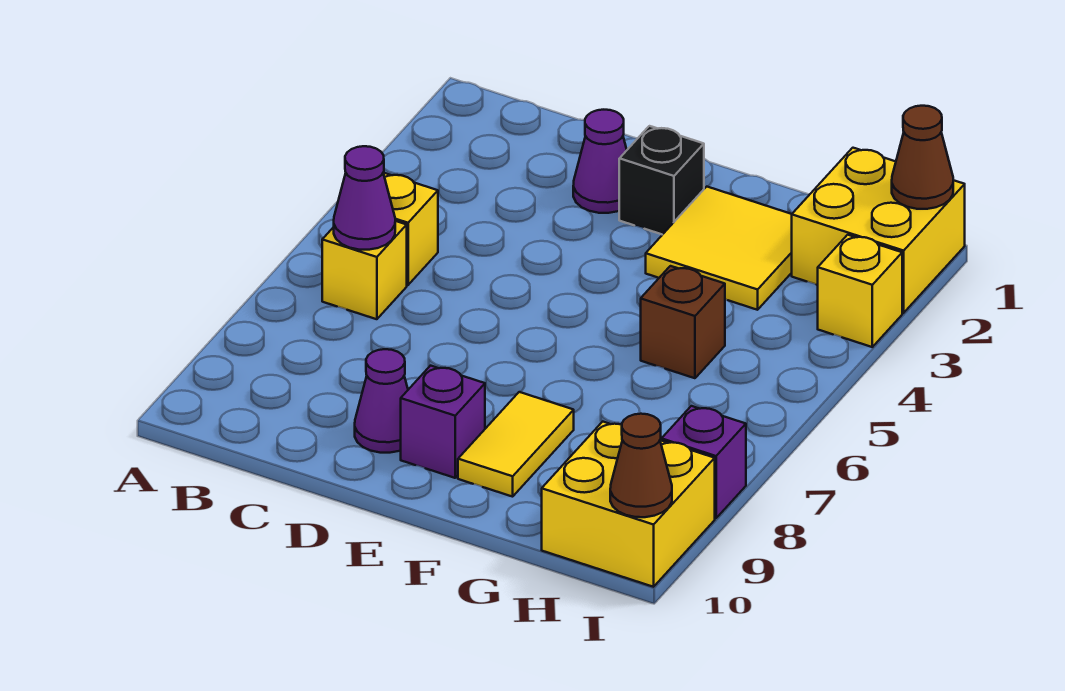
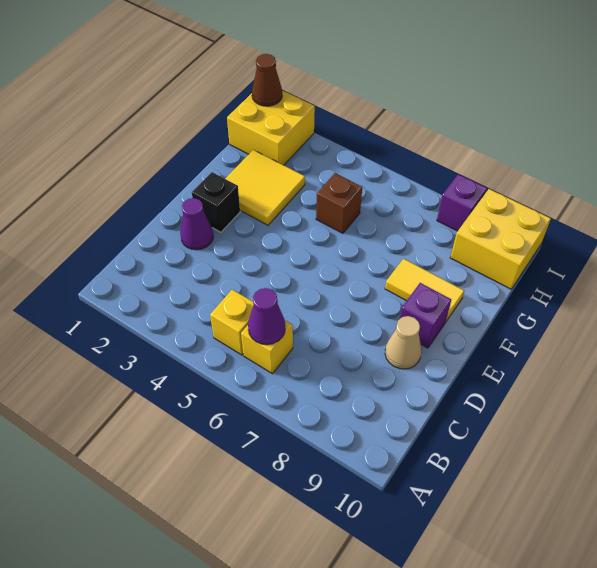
purple cone D9 level 1 -> tan cone D9 level 1
yellow brick I3 level 1 -> none
brown cone I10 level 2 -> none

